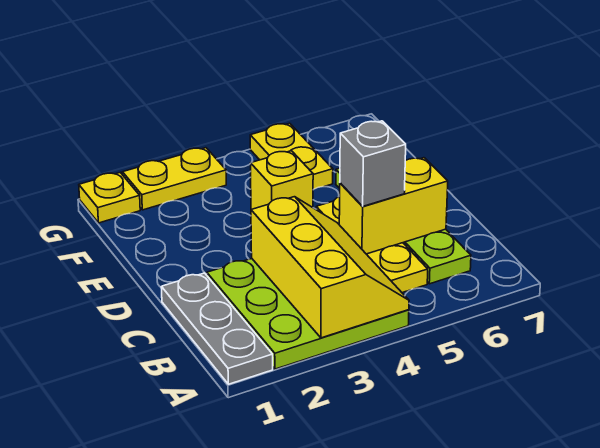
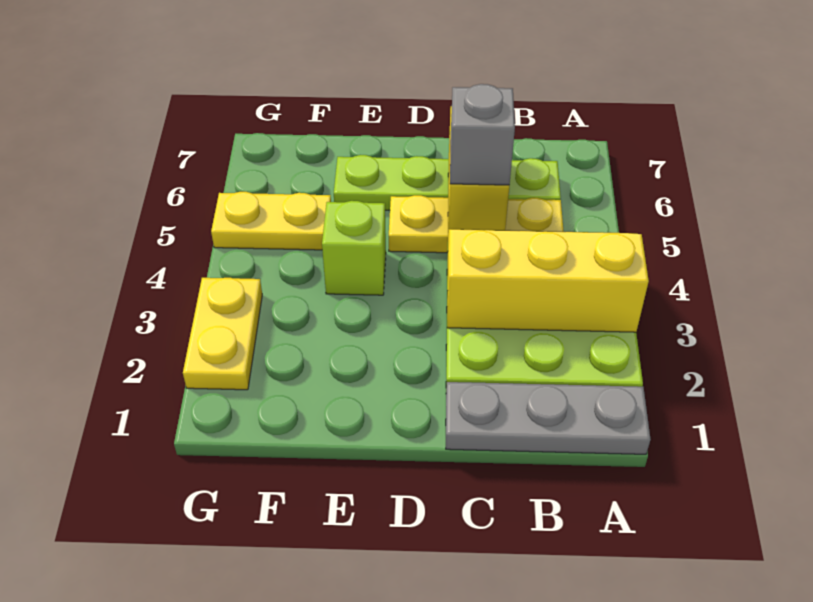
yellow brick E4 level 1 -> lime brick E4 level 1
yellow plate G1 level 1 -> none

